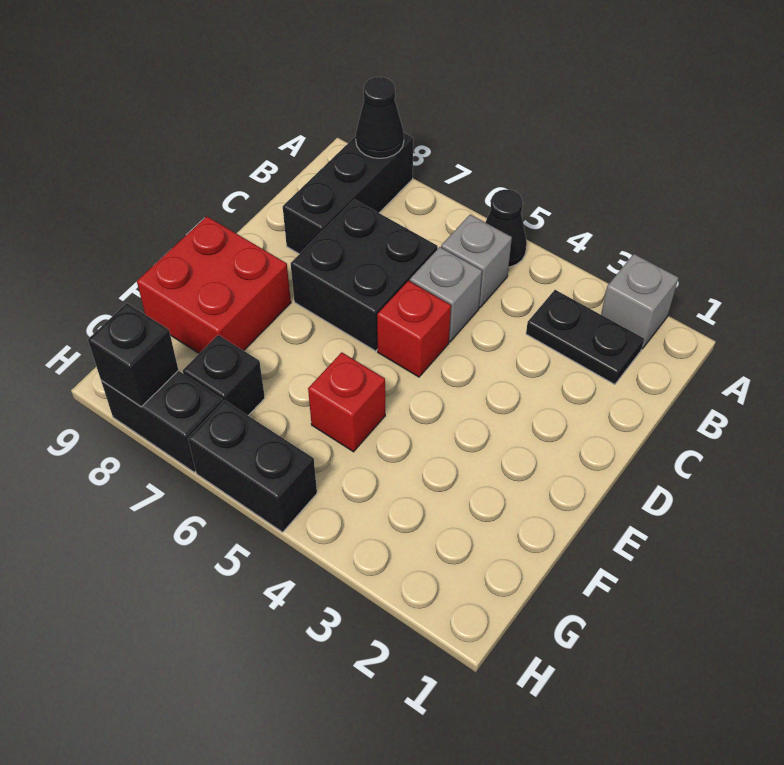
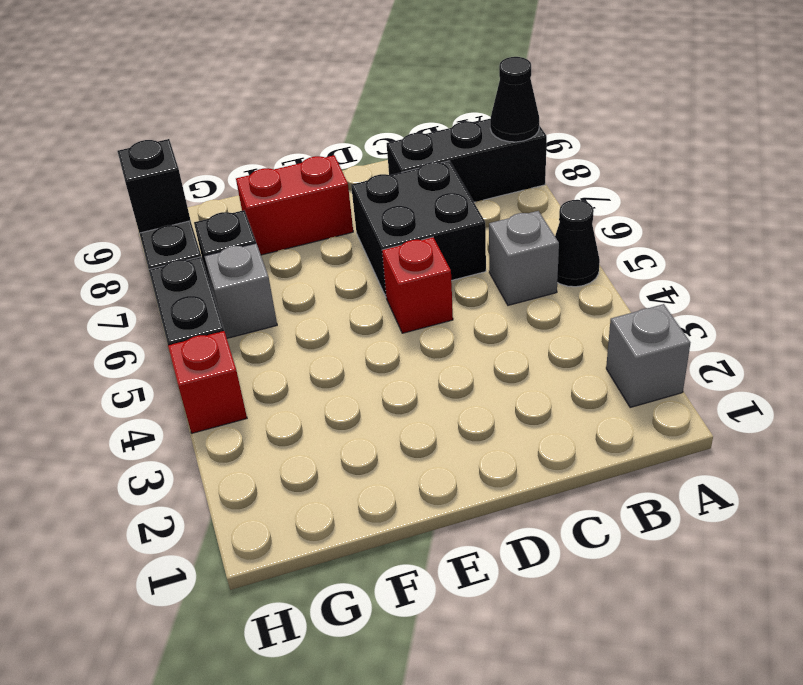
black plate B2:B3 level 1 -> none
grey brick C5 level 1 -> grey brick G6 level 1
red brick E8:F9 level 1 -> red brick E8:F8 level 1
red brick F5 level 1 -> red brick H4 level 1

